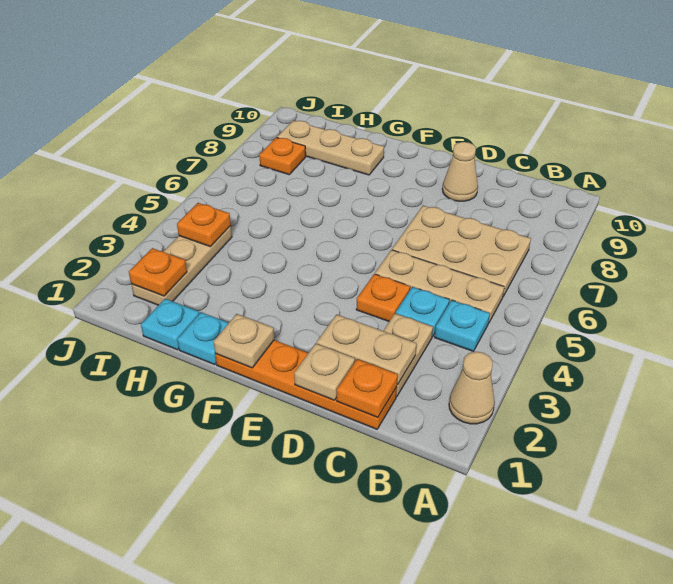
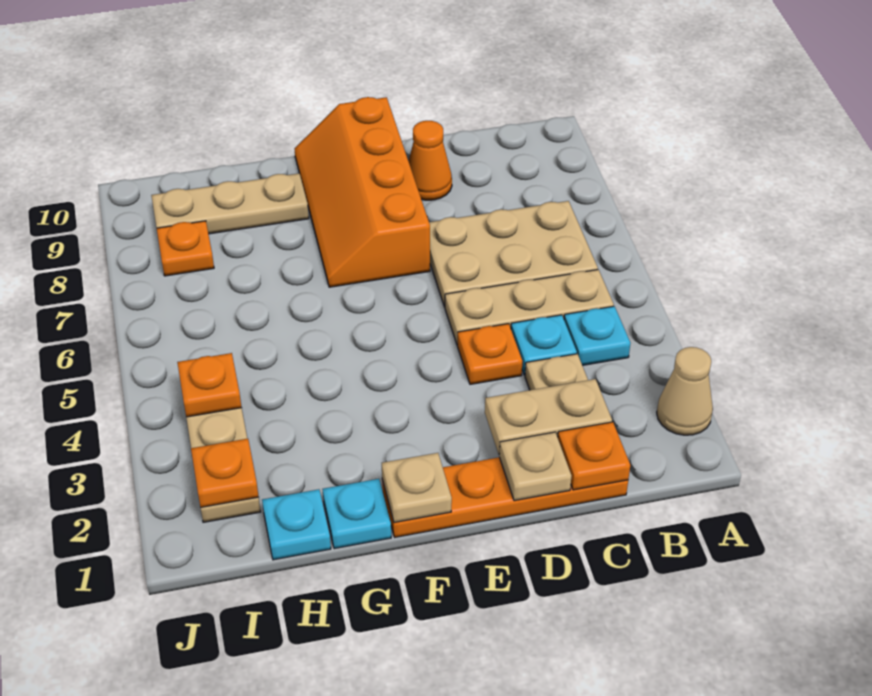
tan cone D9 level 1 -> orange cone D9 level 1
none -> orange slope E7:F10 level 1 top E

